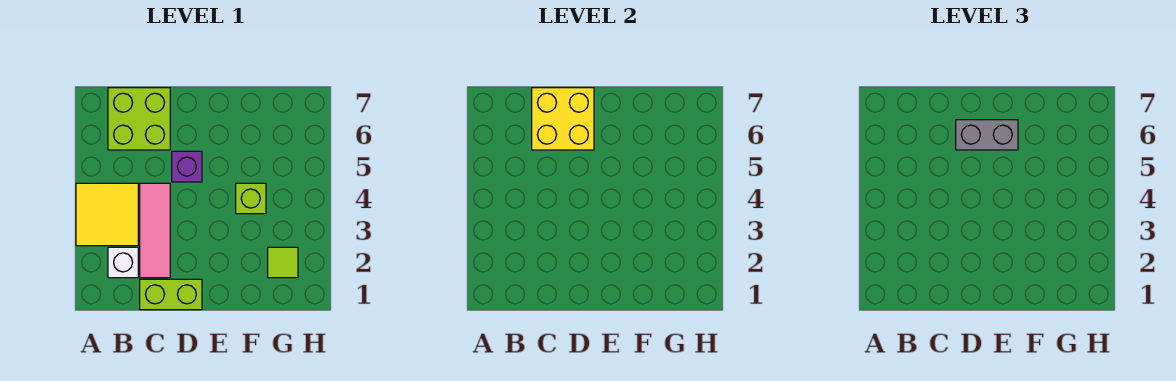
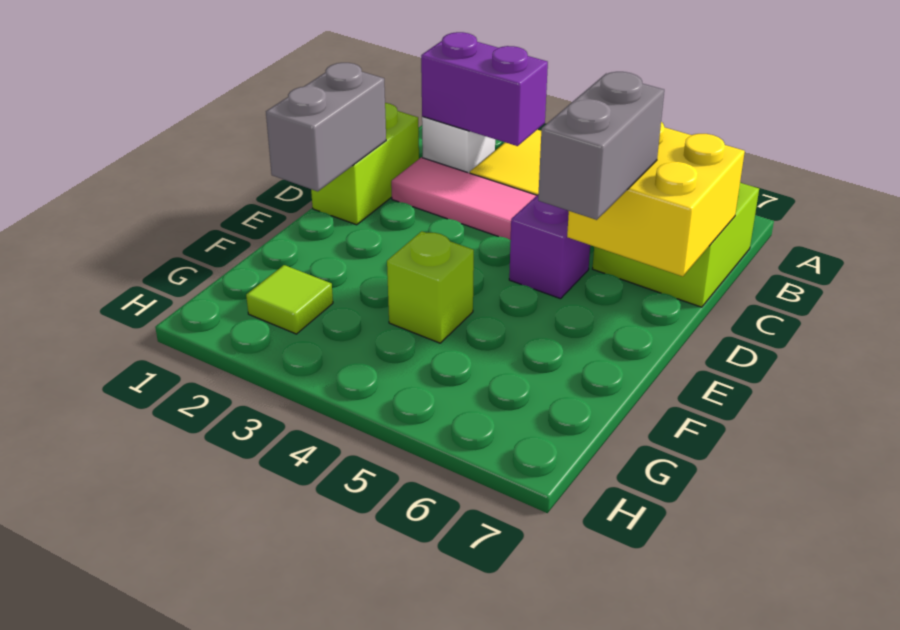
none -> purple brick B2:B3 level 2
none -> grey brick D1:E1 level 2

